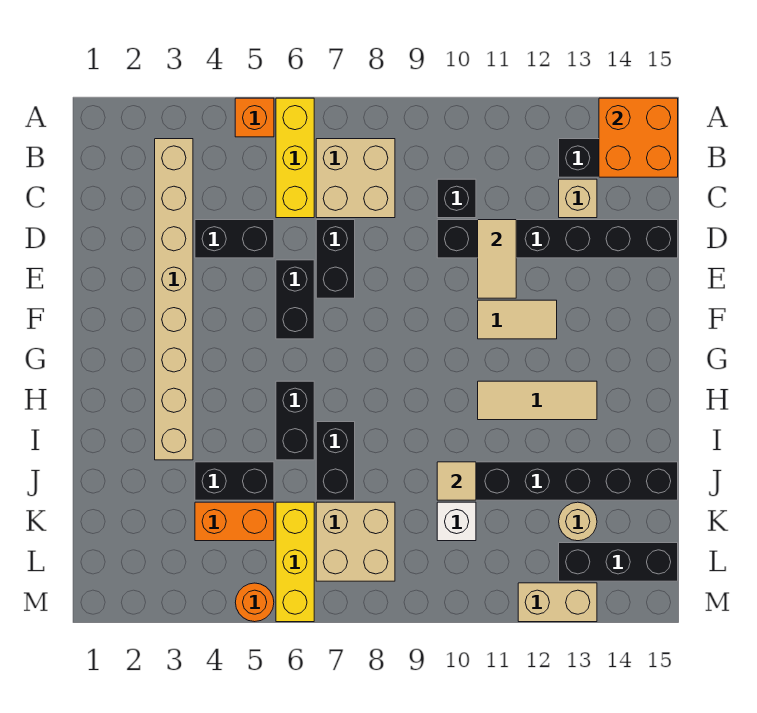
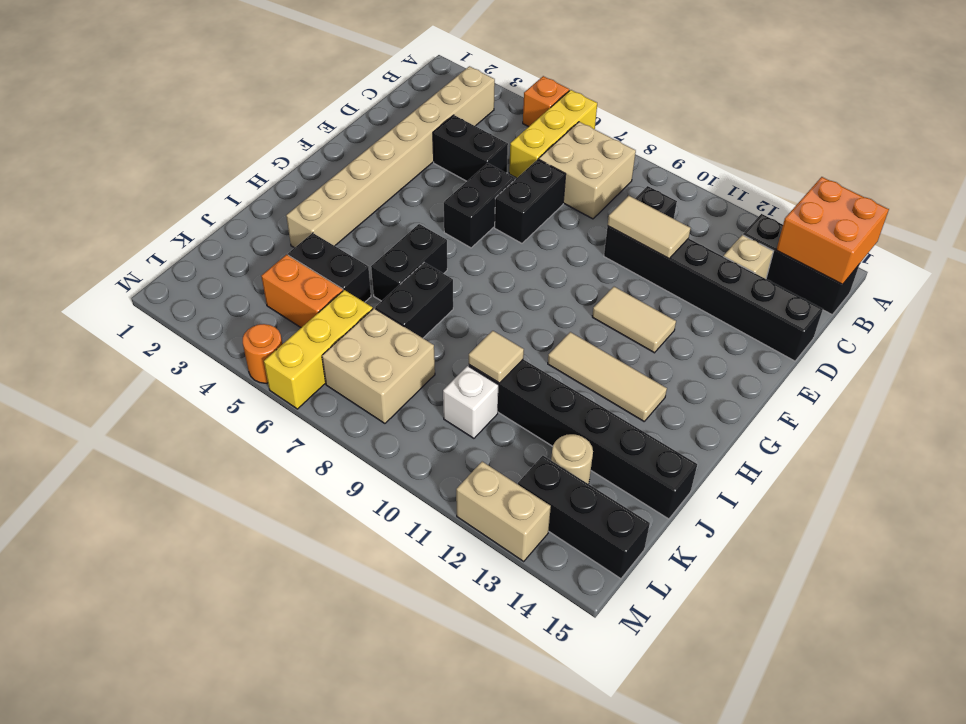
tan tile D11:E11 level 2 -> tan tile D10:D11 level 2

